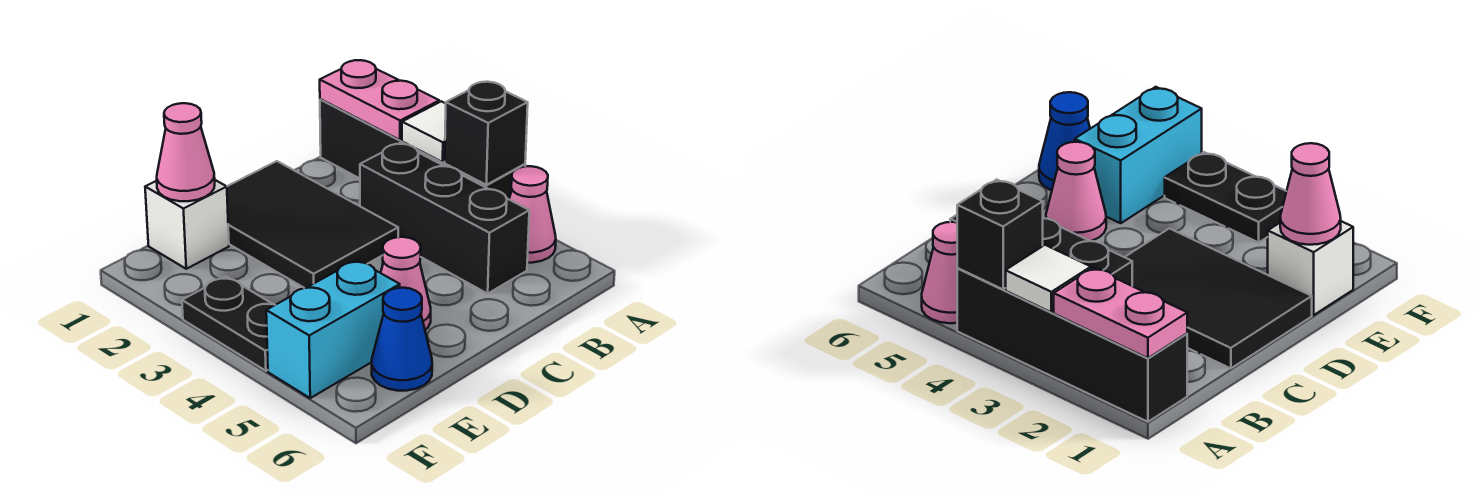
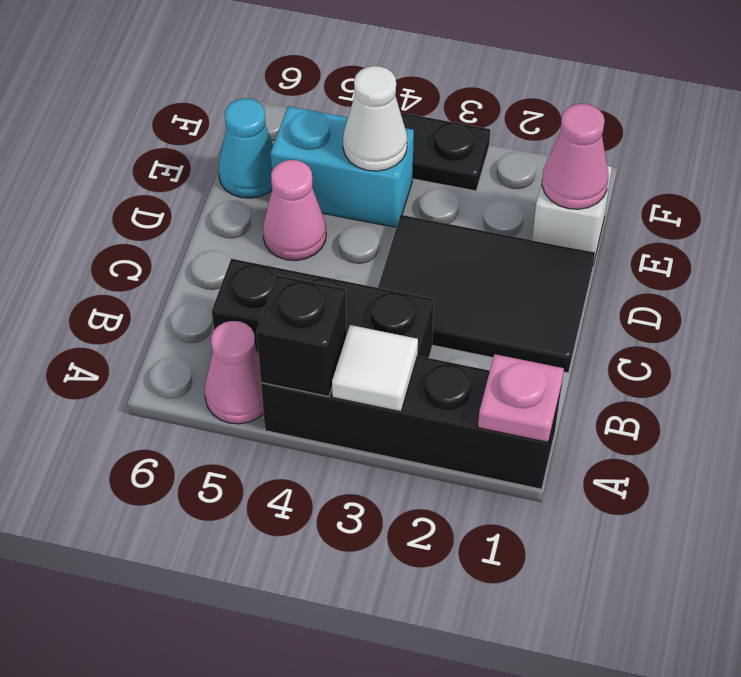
pink plate A1:A2 level 2 -> pink plate A1 level 2
none -> white cone E4 level 2
cyan brick E5:F5 level 1 -> cyan brick E4:E5 level 1
blue cone E6 level 1 -> cyan cone E6 level 1

